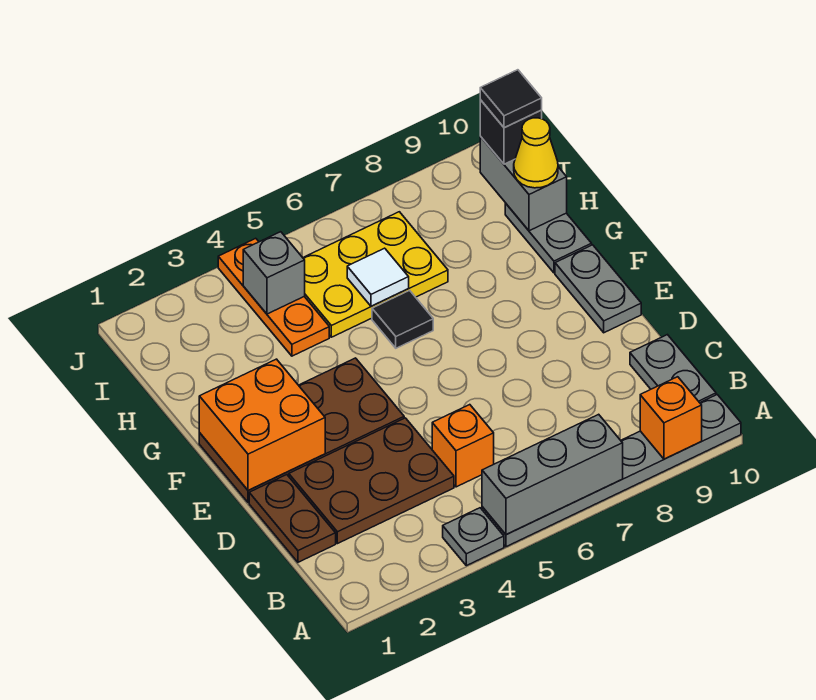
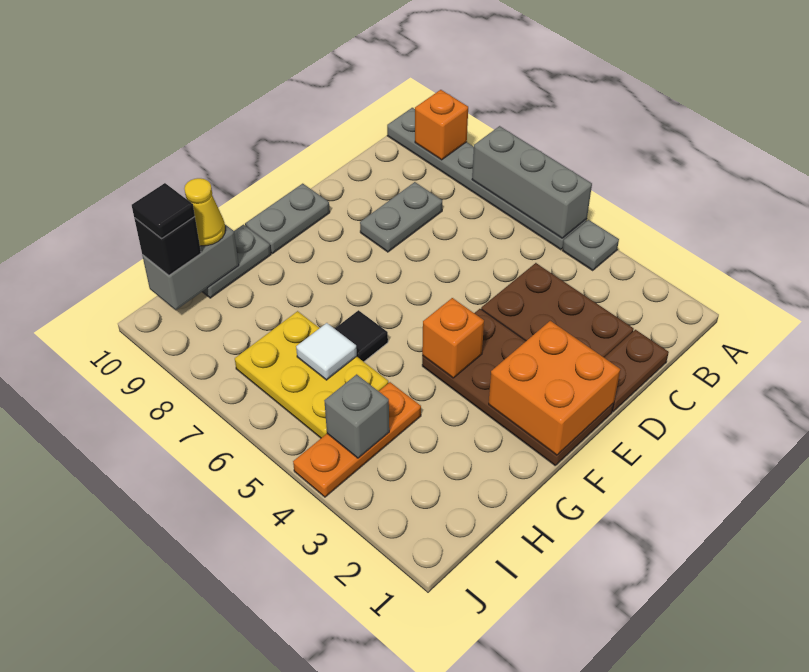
grey plate B10:C10 level 1 -> grey plate C8:D8 level 1
orange brick C5 level 1 -> orange brick F4 level 2

